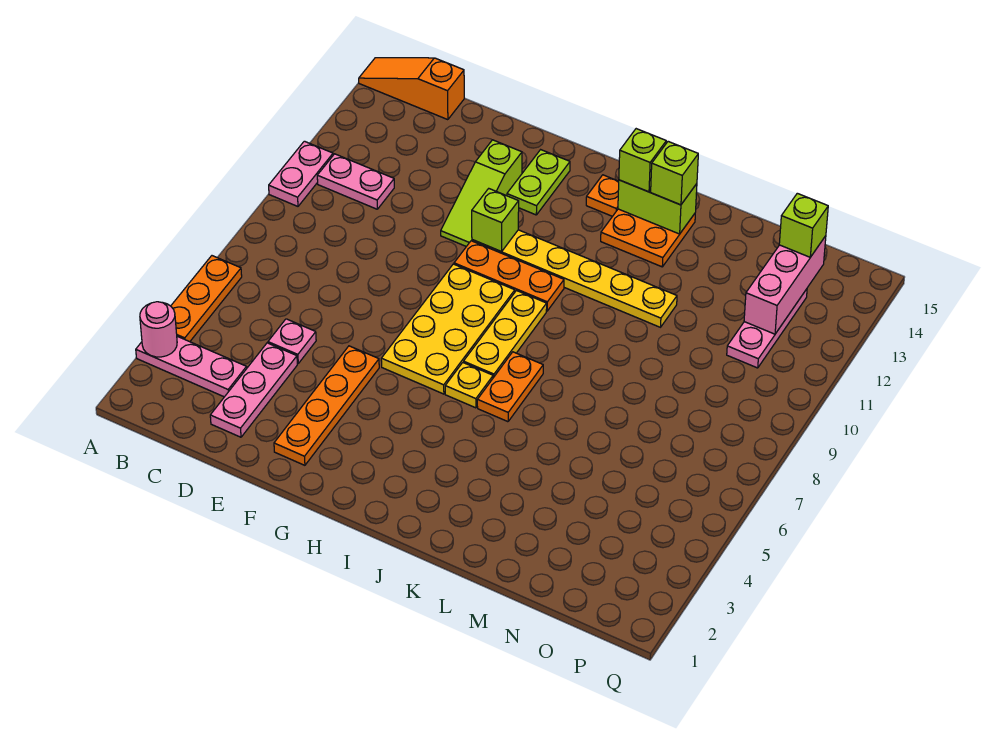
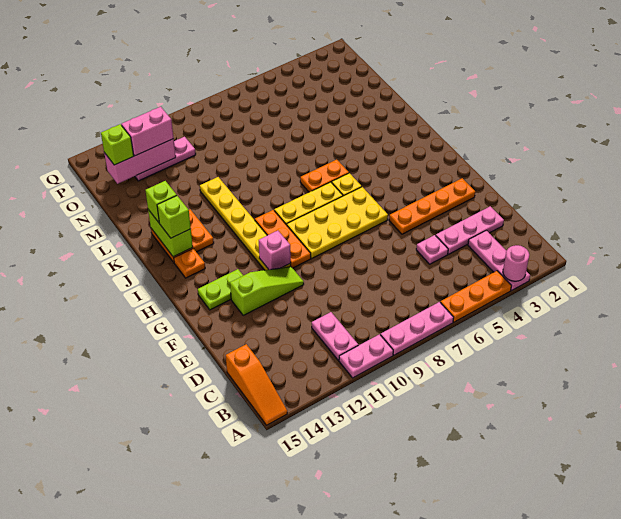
none -> pink plate A7:A9 level 1
lime brick G11 level 2 -> pink brick G11 level 2
none -> pink brick O12:O13 level 3

